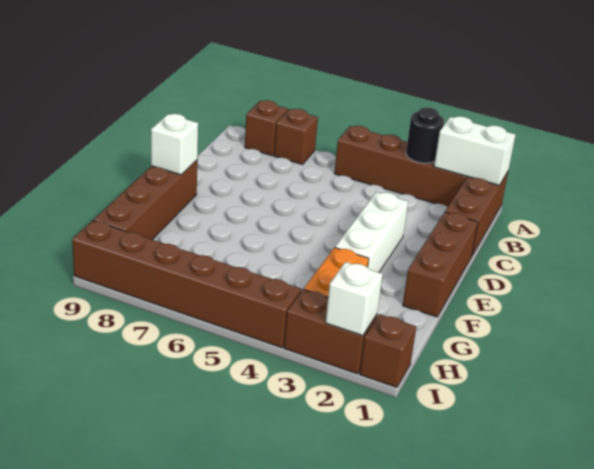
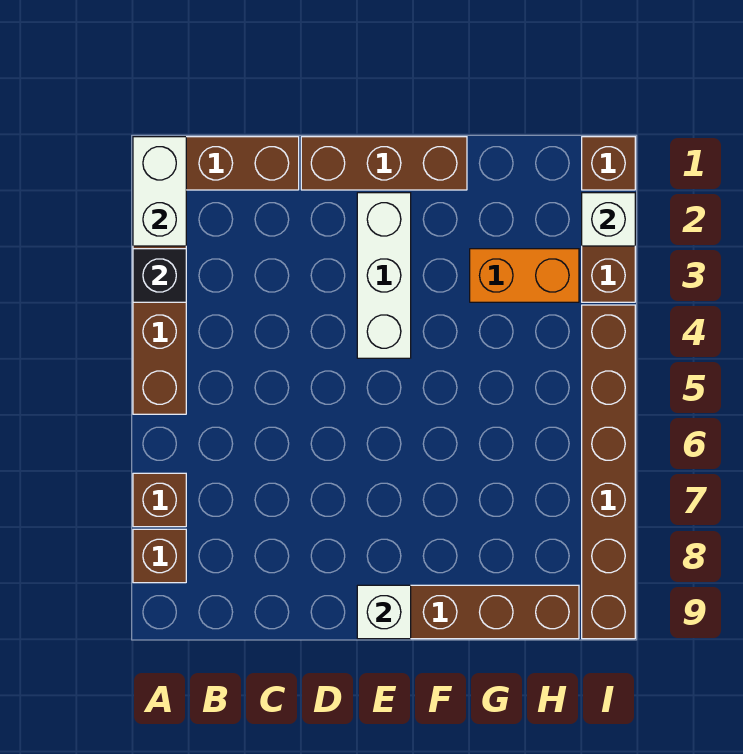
black round brick A3 level 2 -> black brick A3 level 2
white brick D3:F3 level 1 -> white brick E2:E4 level 1

